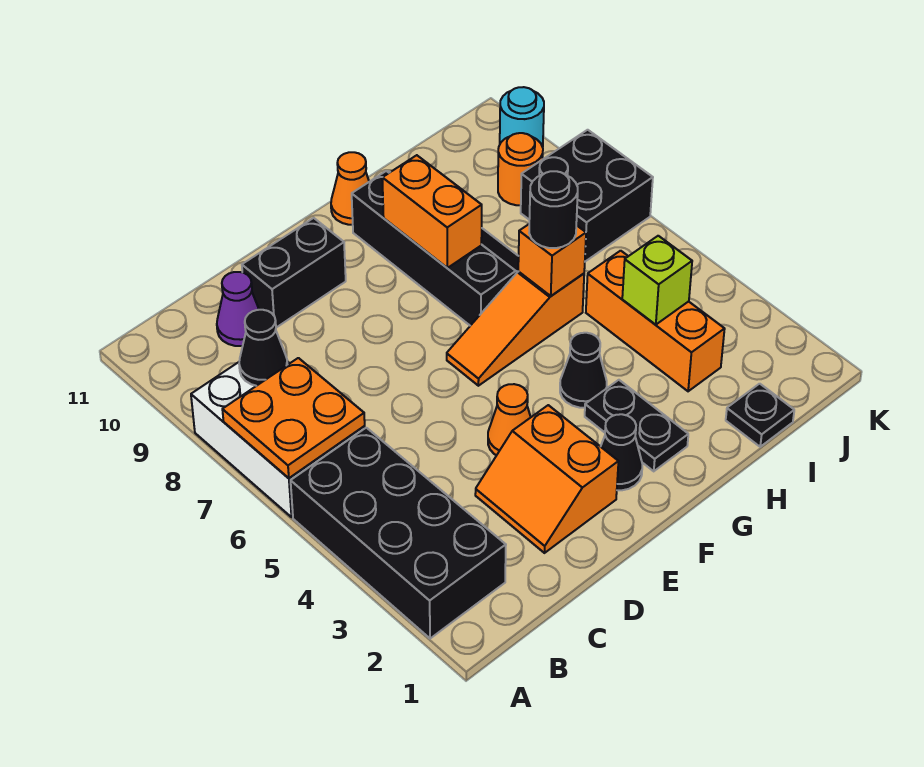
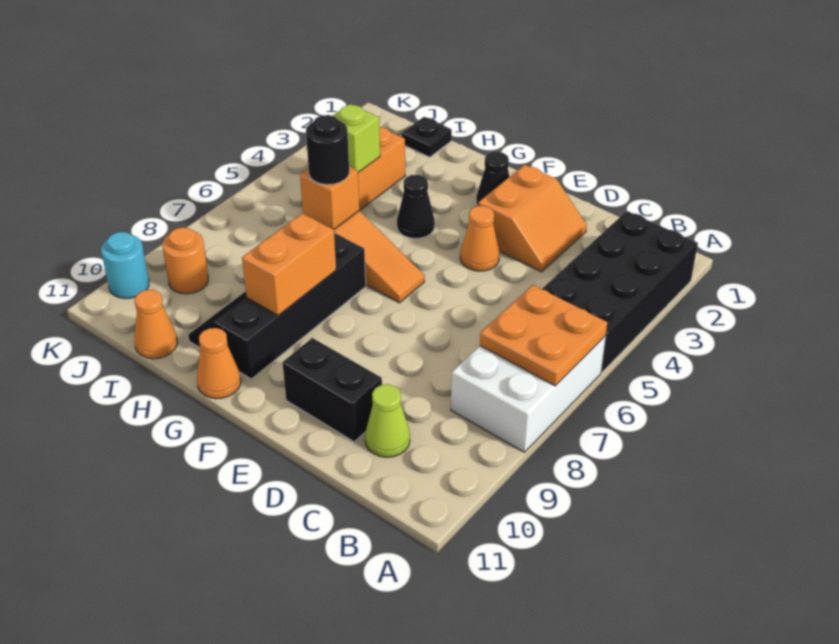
black cone B8 level 2 -> none
purple cone C10 level 1 -> lime cone C10 level 1
black plate G2:G3 level 1 -> none
none -> orange cone I11 level 1
black brick J7:K8 level 1 -> none

